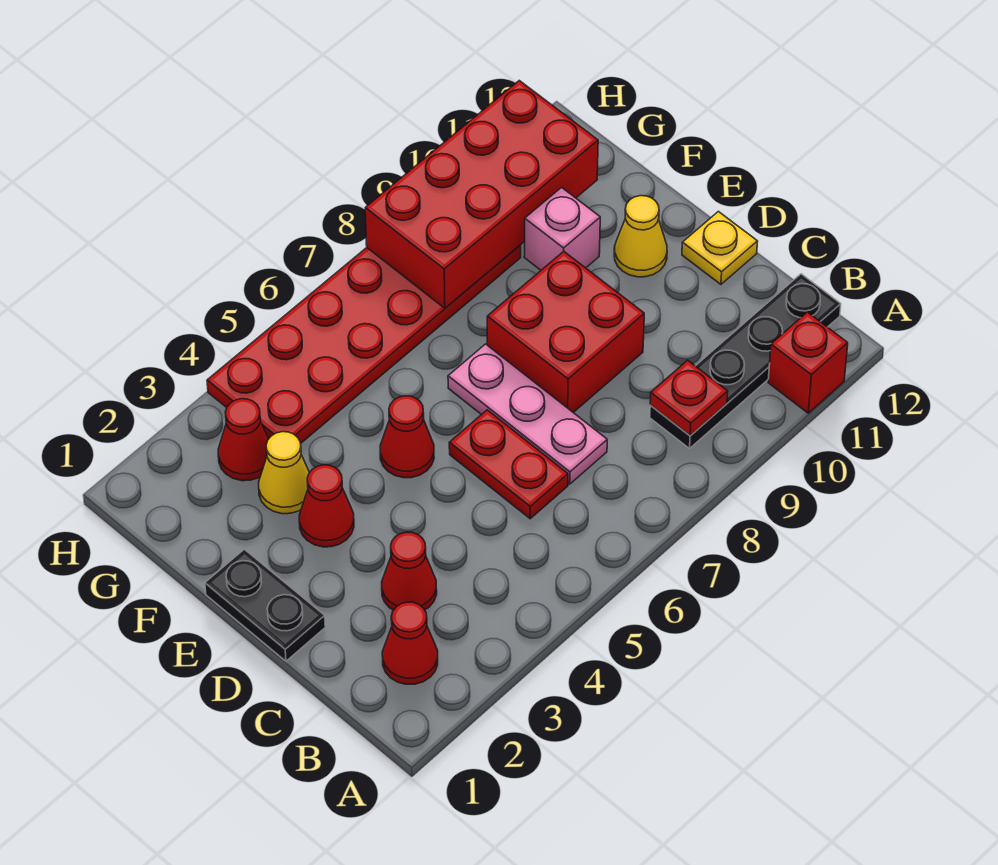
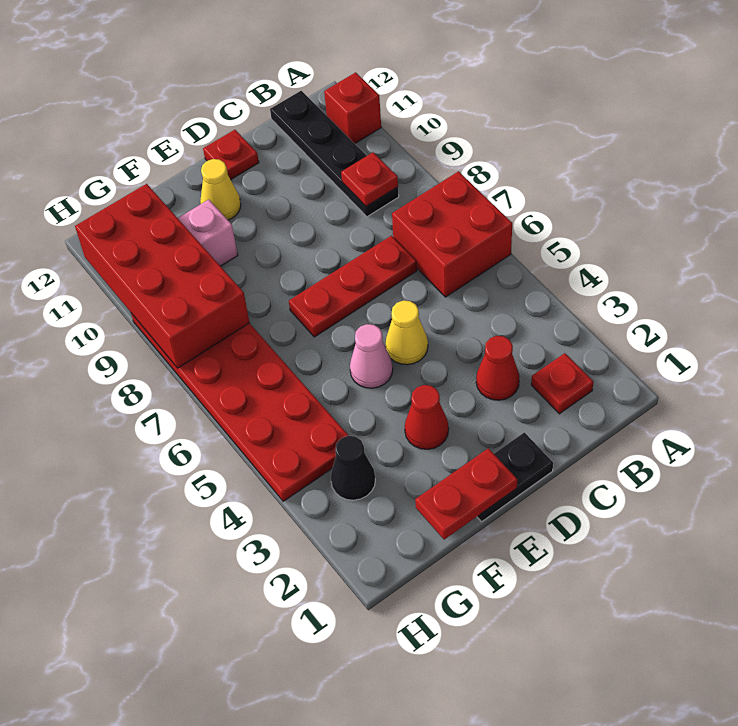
red cone B2 level 1 -> red plate B2 level 1
red plate C6:D6 level 1 -> red plate E1:F1 level 2
pink plate C7:E7 level 1 -> red plate C7:E7 level 1
red brick D8:E9 level 1 -> red brick A6:B7 level 1
yellow plate D12 level 1 -> red plate D12 level 1
red cone E5 level 1 -> pink cone E5 level 1
yellow cone F3 level 1 -> yellow cone D5 level 1
red cone G3 level 1 -> black cone G3 level 1

